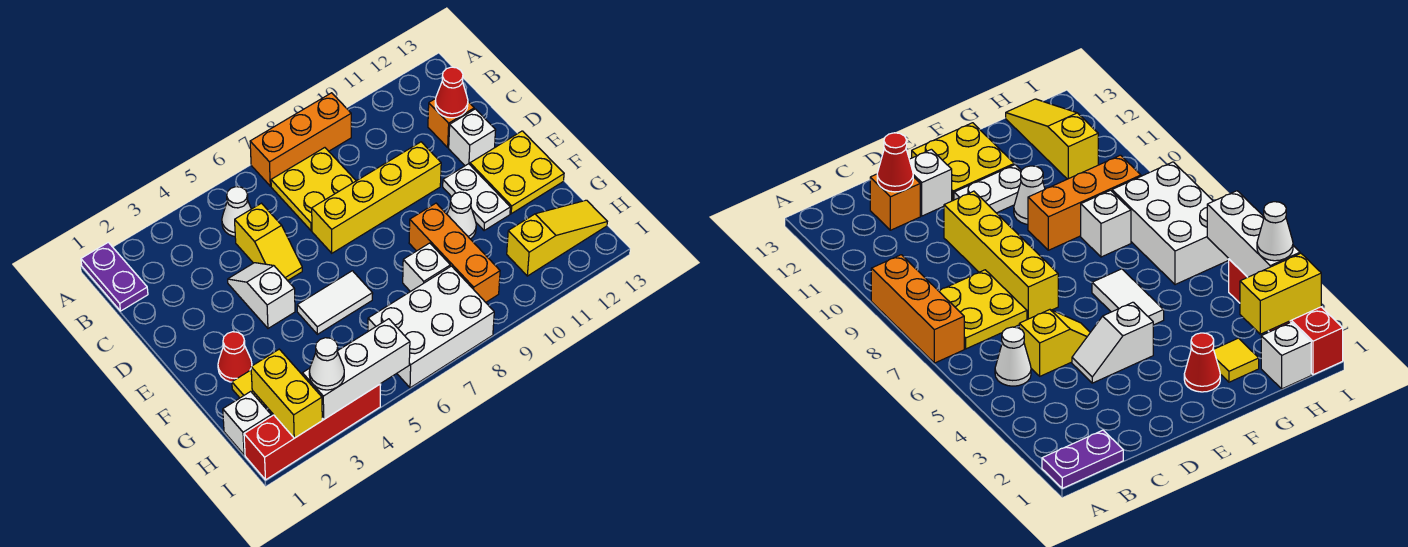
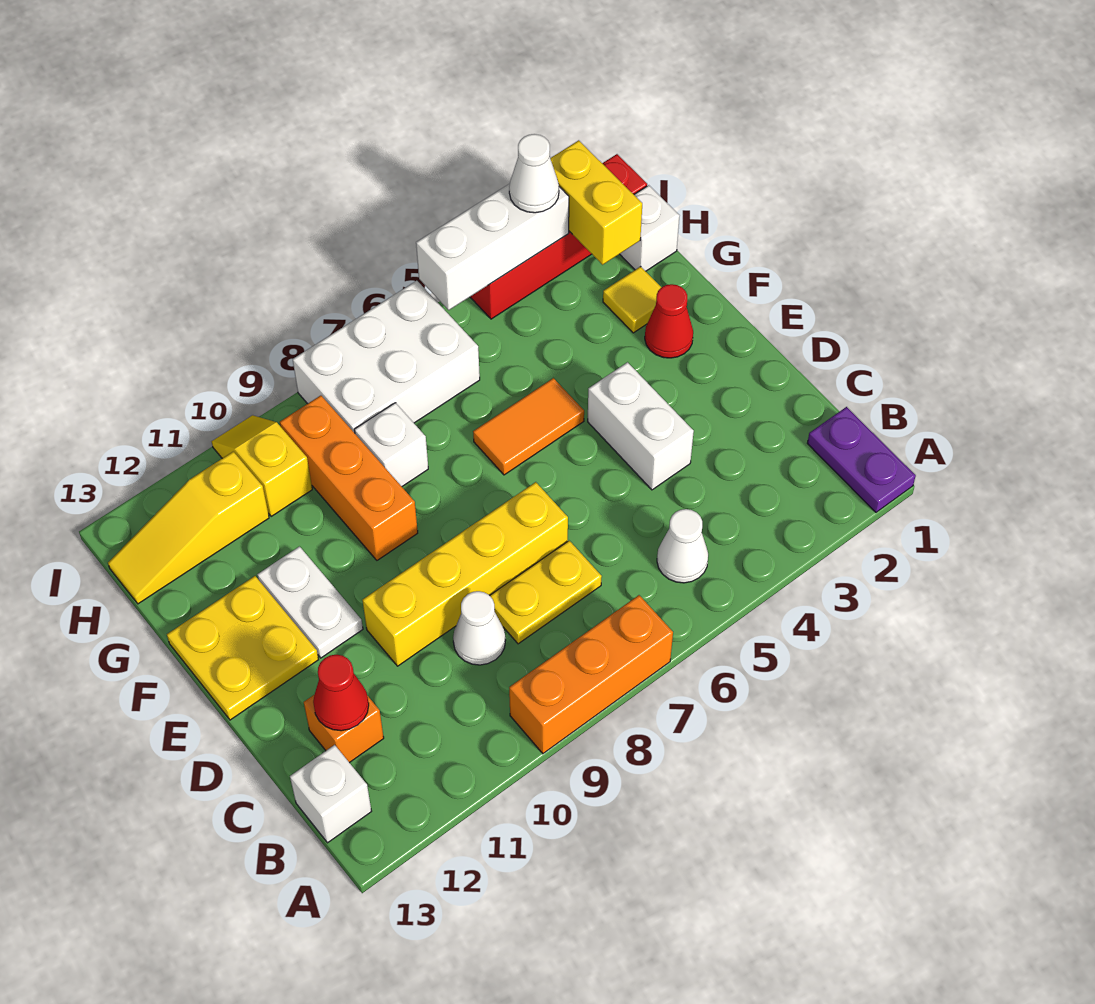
yellow plate B7:C8 level 1 -> yellow plate C7:C8 level 1
yellow slope C5:D5 level 1 top C -> yellow slope H10:I10 level 1 top H
white slope D4:E4 level 1 top E -> white brick D4:E4 level 1
white brick D12 level 1 -> white brick B13 level 1
white tile F5:F6 level 1 -> orange tile F5:F6 level 1
white cone F10 level 1 -> white cone C9 level 1

